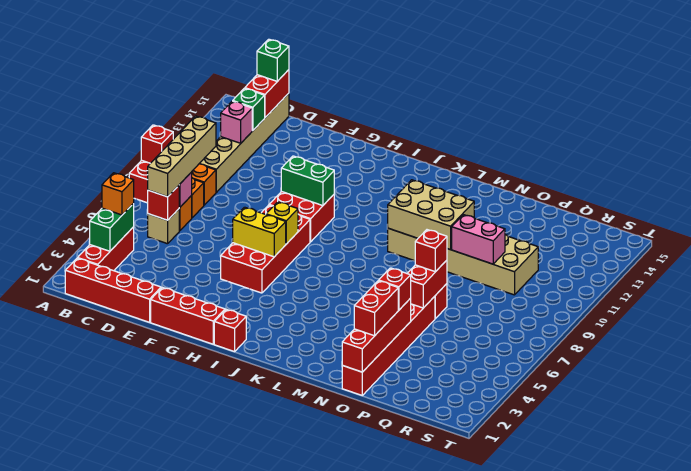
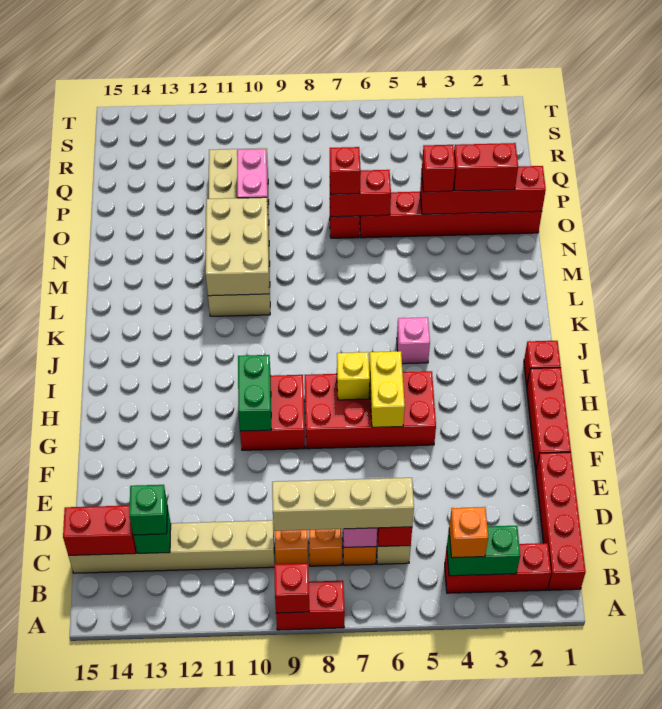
pink brick C12 level 2 -> pink brick J5 level 1
green brick C15 level 3 -> green brick C13 level 3

